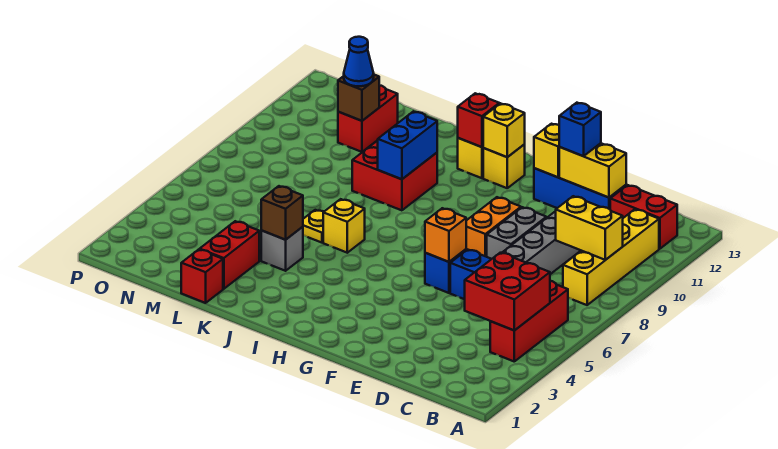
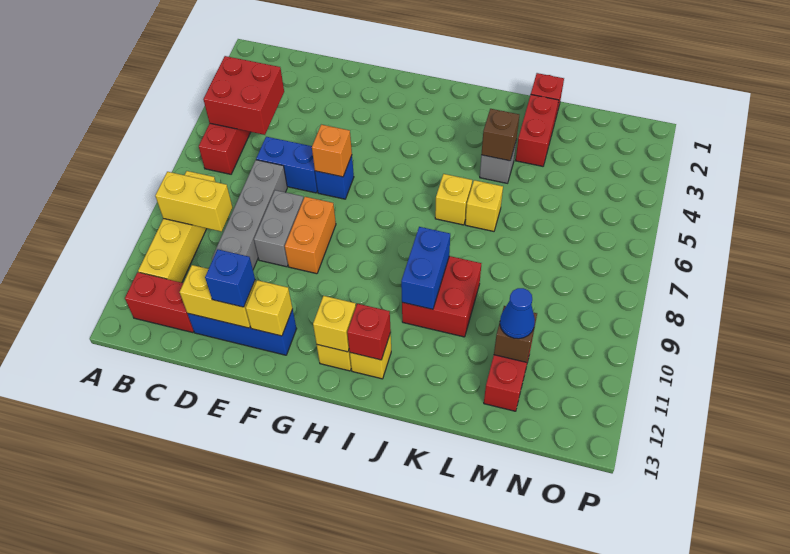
yellow plate K6 level 1 -> yellow brick K6 level 1

